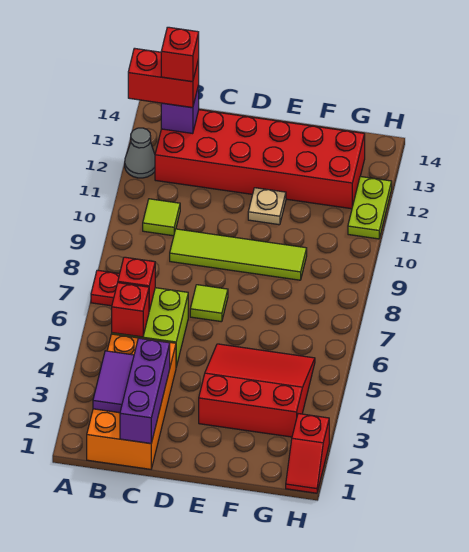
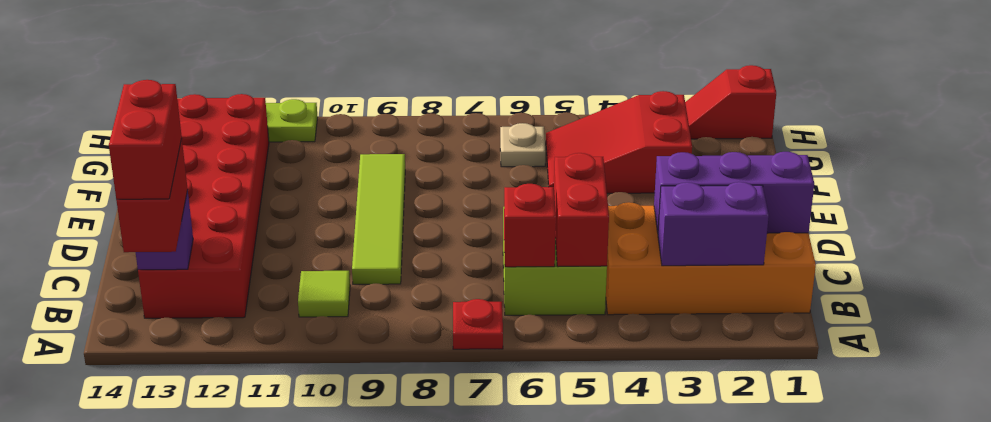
grey cone A12 level 1 -> none
purple tile B2:B3 level 2 -> purple brick B2:B3 level 2
red brick B5 level 2 -> red brick B5:C5 level 2
red brick B13 level 4 -> red brick A13:B13 level 4
lime tile D7 level 1 -> none
red slope E3:G5 level 1 top 3 -> red slope F3:G5 level 1 top 3
tan plate E11 level 1 -> tan plate G6 level 1
red slope H1:H2 level 1 top 2 -> red slope H1:H2 level 1 top 1

